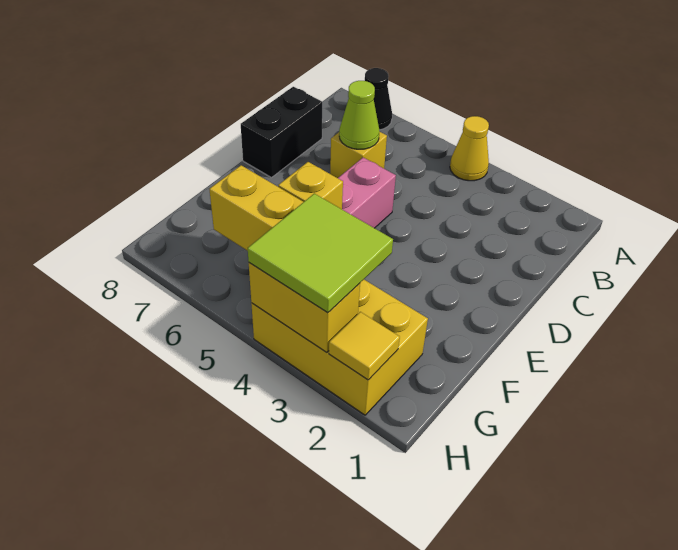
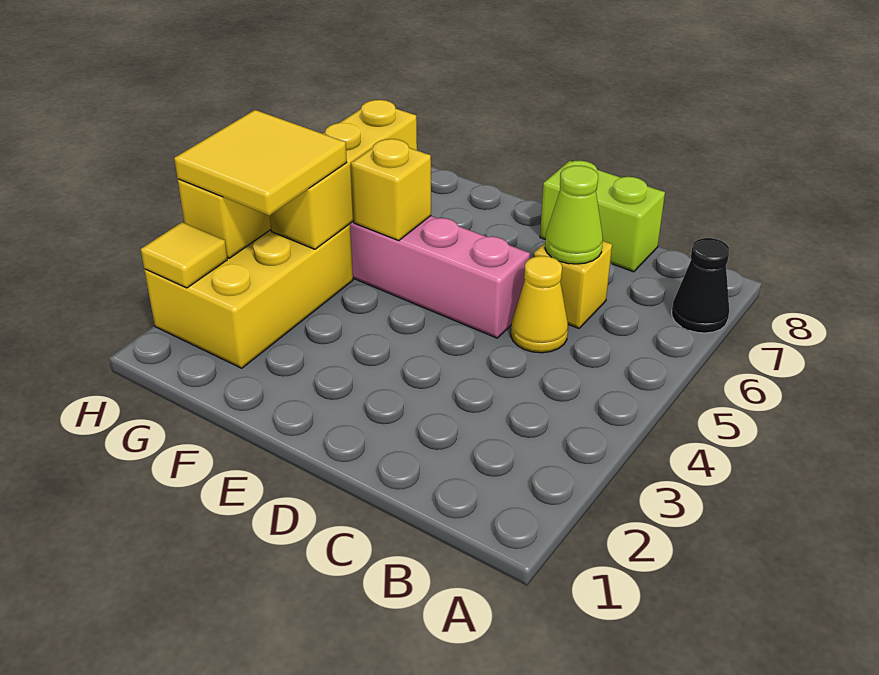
yellow cone A4 level 1 -> yellow cone C5 level 1
black brick C8:D8 level 1 -> lime brick C8:D8 level 1
lime tile G3:H4 level 3 -> yellow tile G3:H4 level 3

